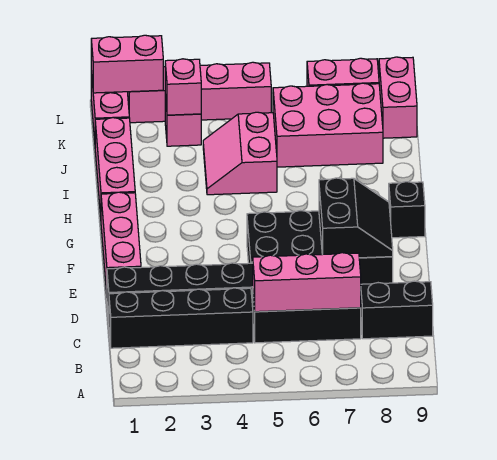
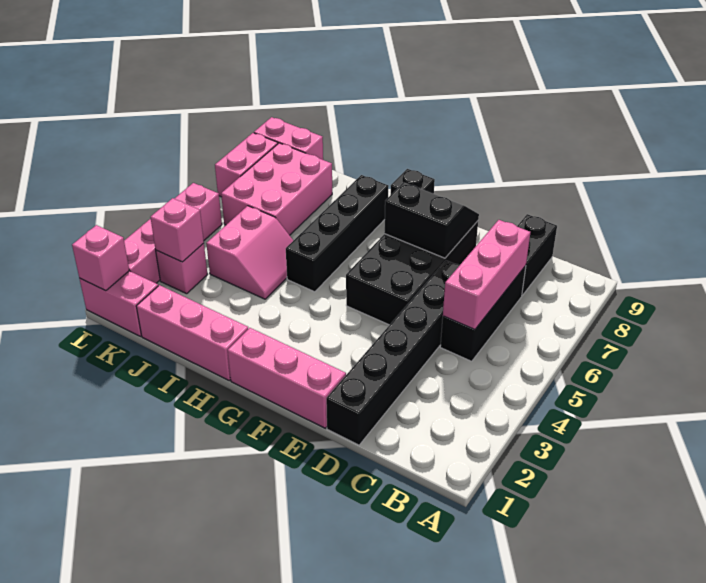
black brick C1:C4 level 1 -> black brick H5:H8 level 1
pink slope I4:J5 level 1 top 5 -> pink slope I4:J5 level 1 top J
pink brick L1:L2 level 2 -> pink brick L1 level 2

